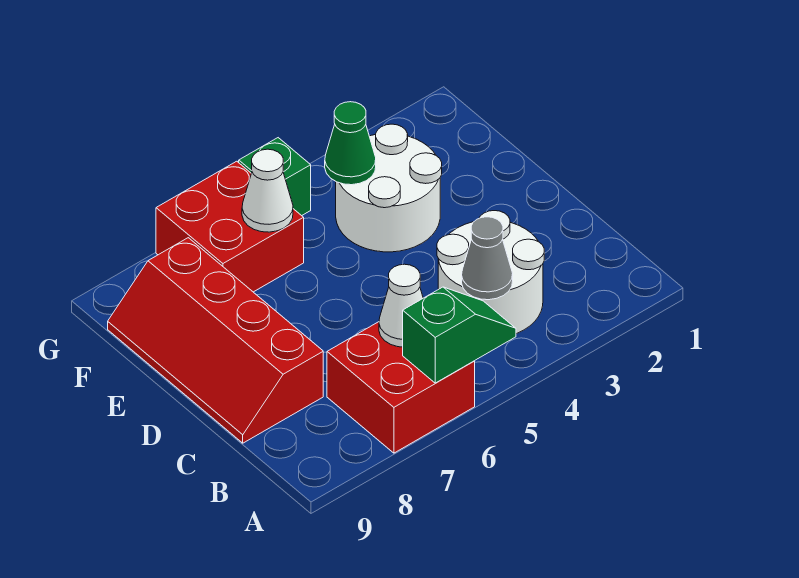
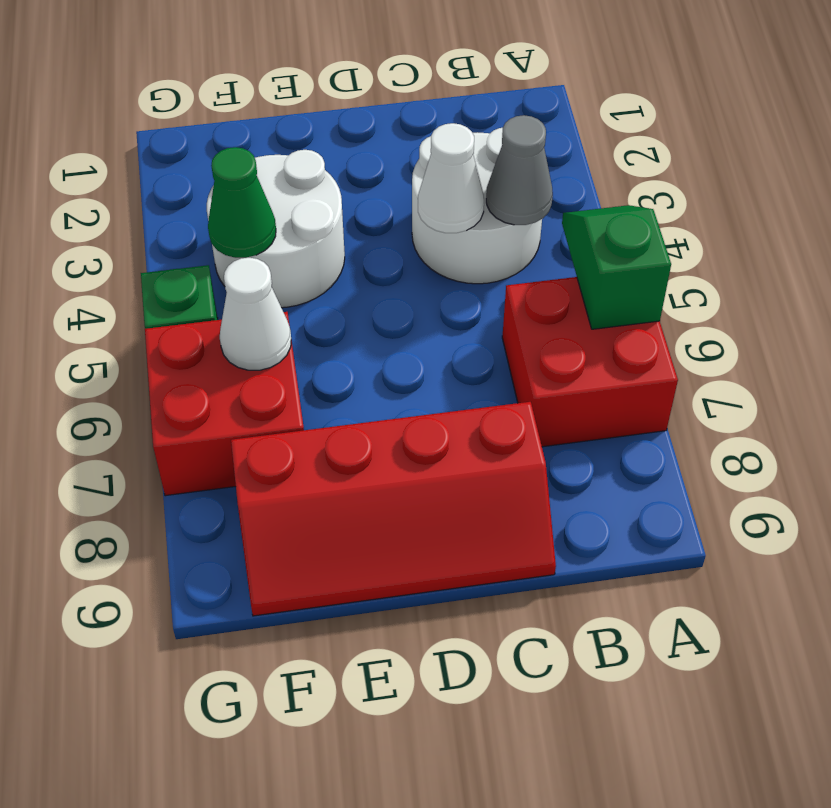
white cone B6 level 2 -> white cone C4 level 2

